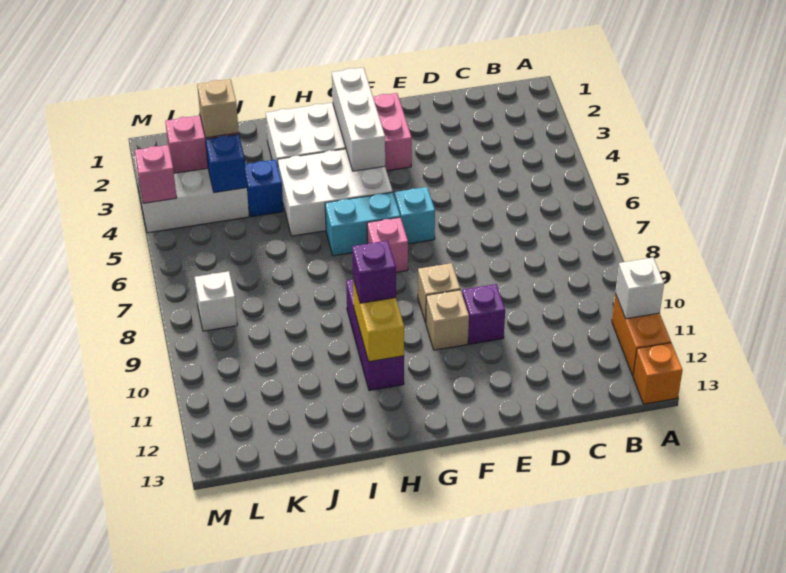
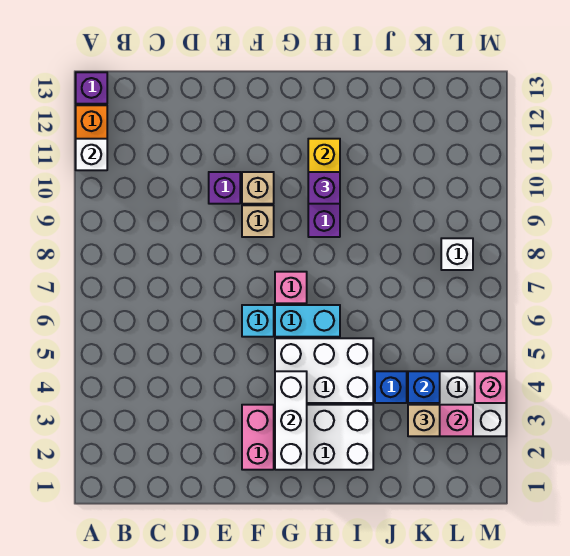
orange brick A13 level 1 -> purple brick A13 level 1

